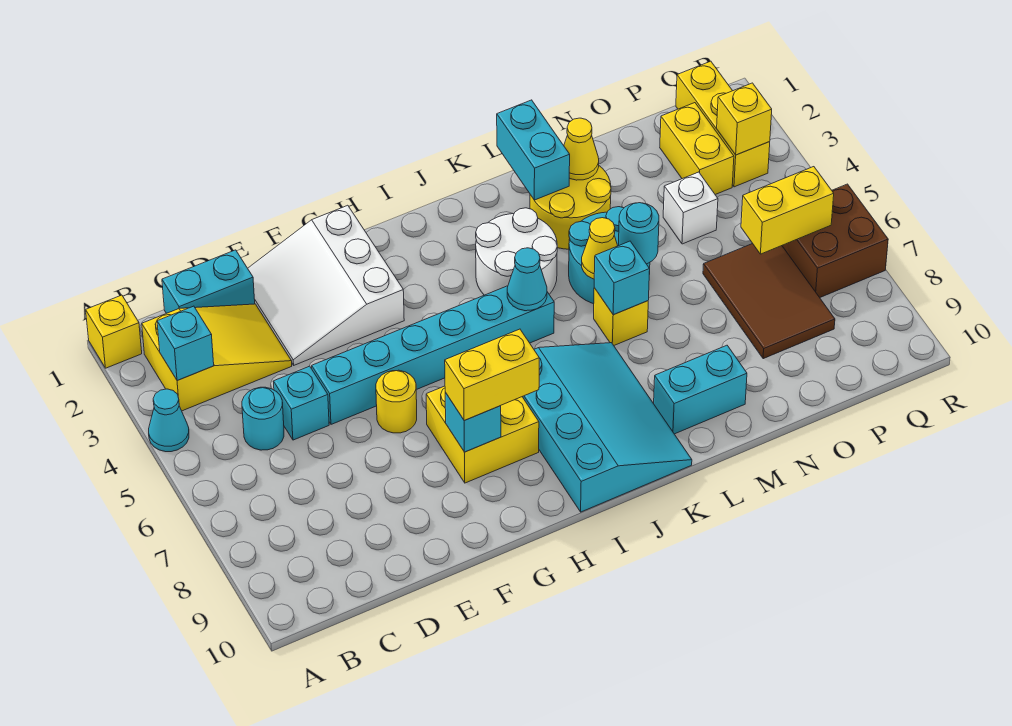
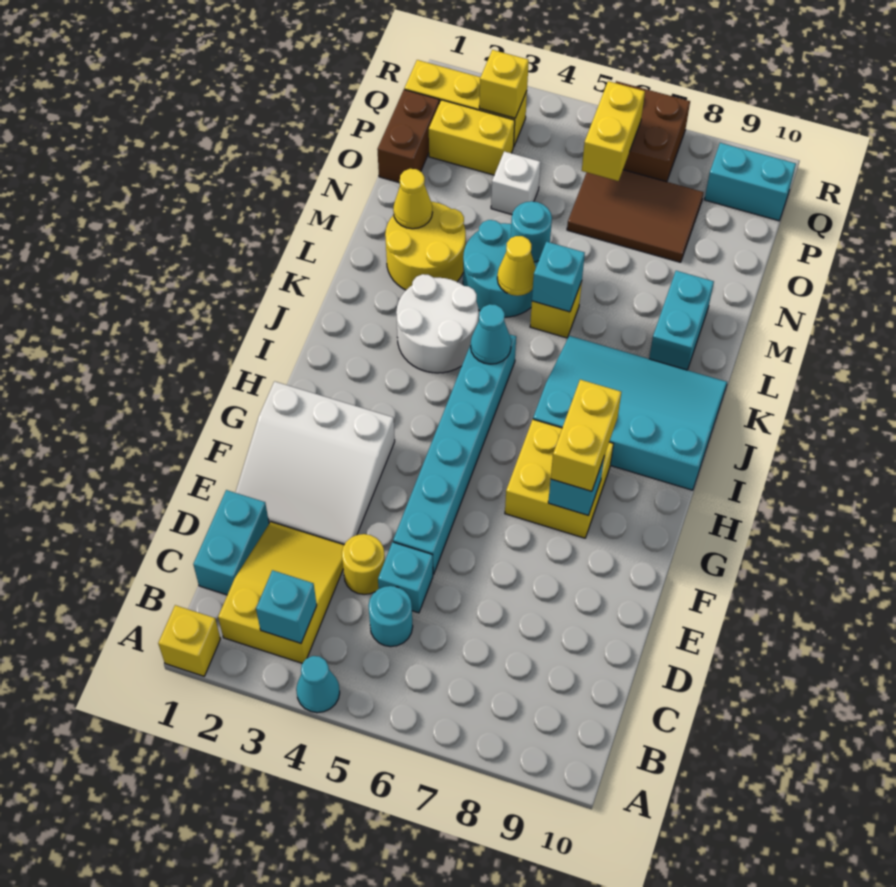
yellow round brick F6 level 1 -> yellow round brick D4 level 1
cyan brick L1:L2 level 2 -> cyan brick Q9:Q10 level 1
none -> brown brick O1:P1 level 1

